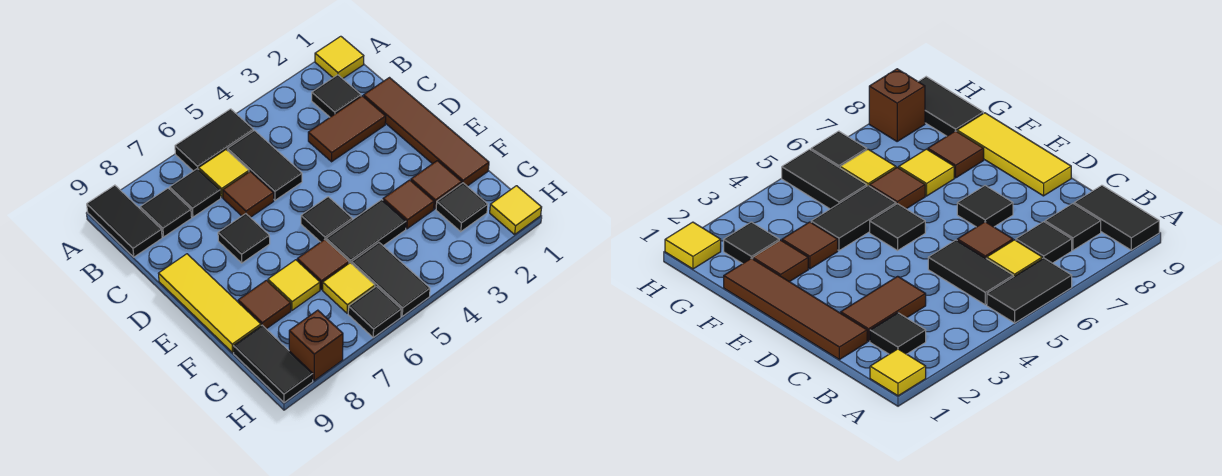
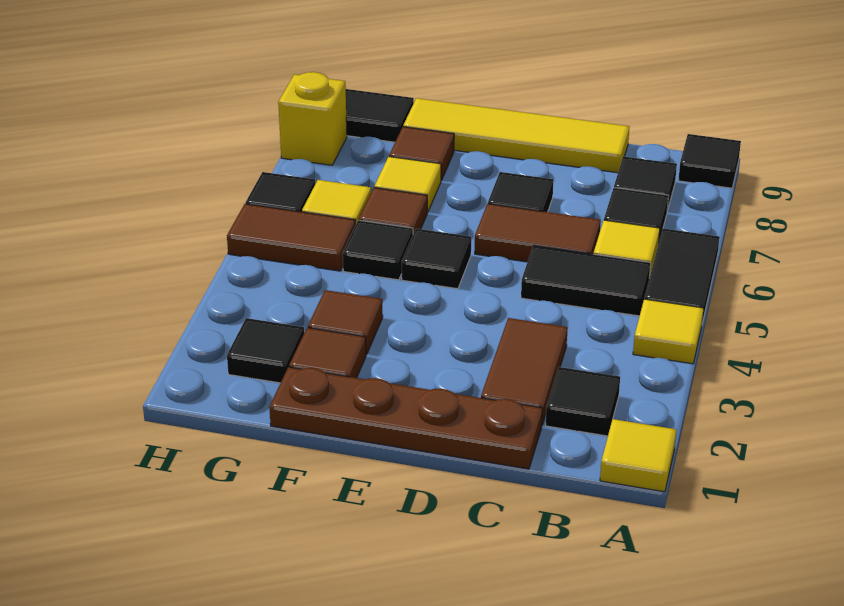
black tile A9:B9 level 1 -> black tile A9 level 1
brown tile C1:F1 level 1 -> brown plate C1:F1 level 1
brown tile C6 level 1 -> brown tile C6:D6 level 1
yellow tile D9:F9 level 1 -> yellow tile C9:F9 level 1
black tile F4:F5 level 1 -> black tile F5 level 1
black tile G5:H5 level 1 -> brown tile G5:H5 level 1
yellow tile H1 level 1 -> yellow tile A4 level 1
brown brick H8 level 1 -> yellow brick H8 level 1

